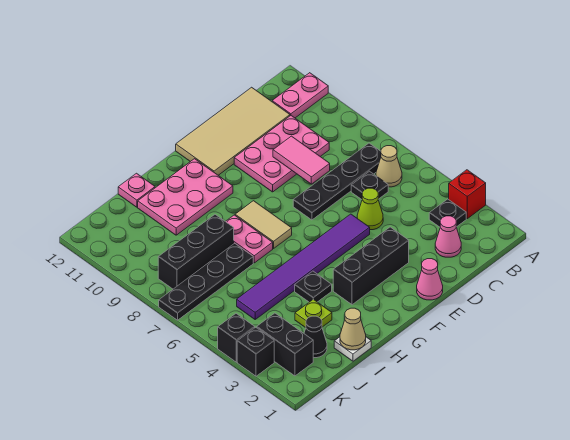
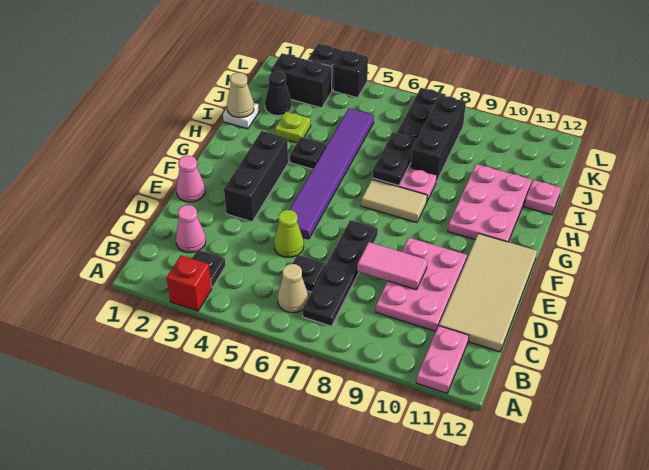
none -> black plate H7:I7 level 2

